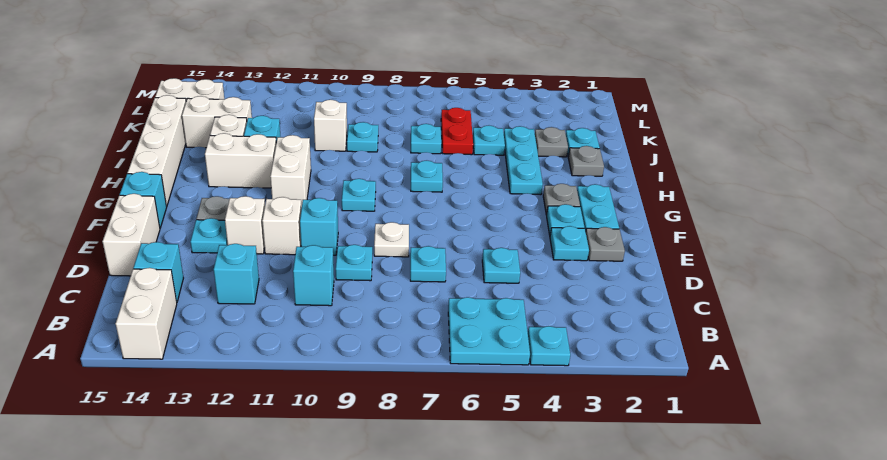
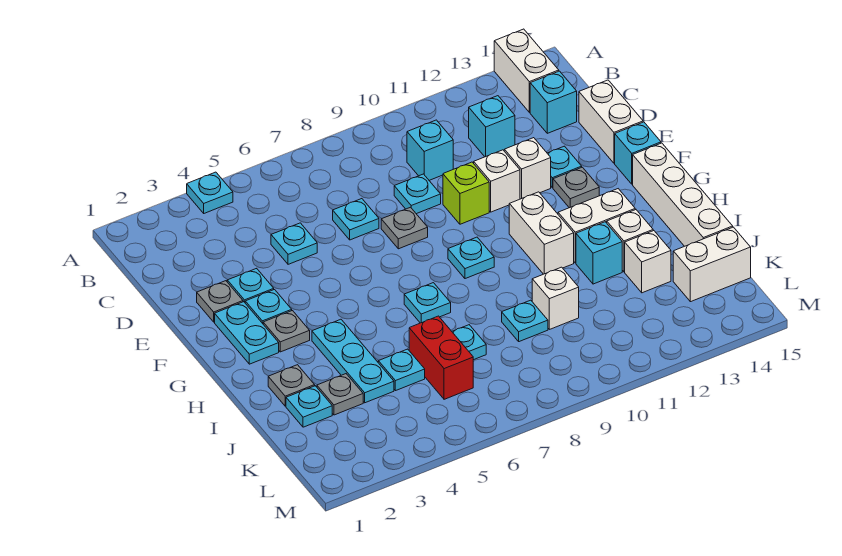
cyan plate A5:B6 level 1 -> none
white plate E8 level 1 -> grey plate E8 level 1
cyan brick E10 level 1 -> lime brick E10 level 1
red plate J6:K6 level 1 -> red brick J6:K6 level 1
white brick J13:J14 level 1 -> white brick J13 level 1

